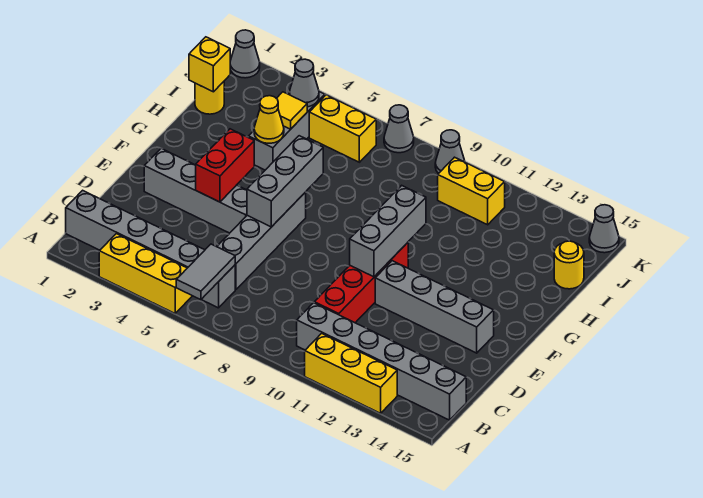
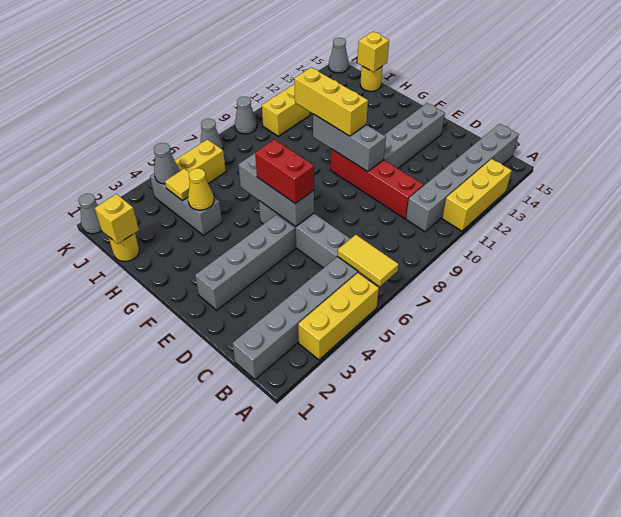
grey tile A6:B6 level 2 -> yellow tile A6:B6 level 2
red brick E4:F4 level 2 -> red brick E6:F6 level 3
none -> yellow brick F10:H10 level 3
none -> yellow brick I15 level 2

